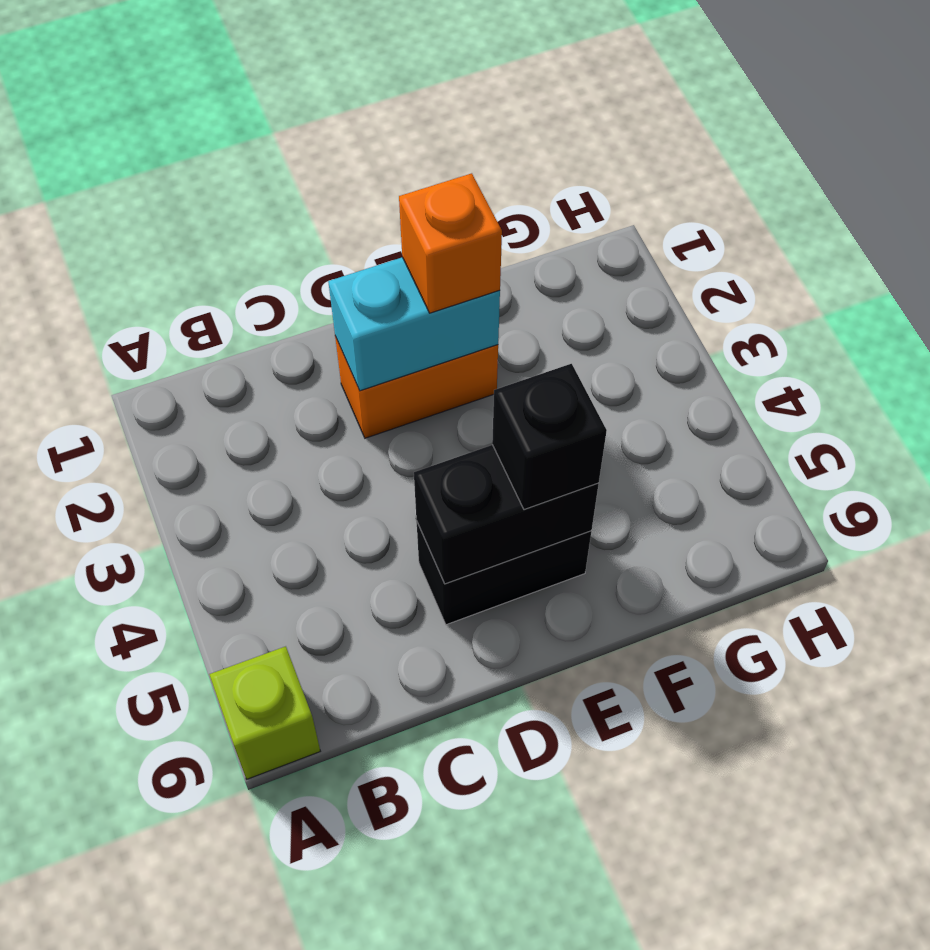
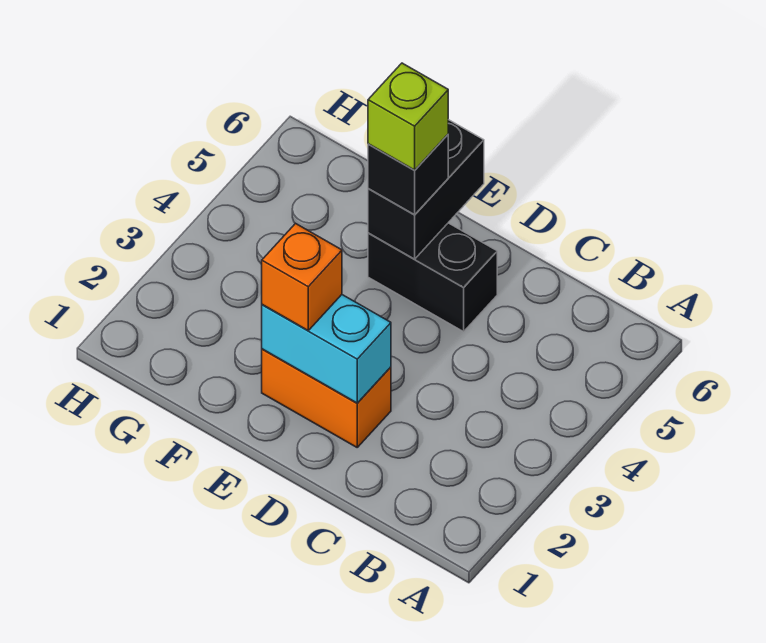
lime brick A6 level 1 -> lime brick E5 level 4
black brick D5:E5 level 2 -> black brick E5:E6 level 2

